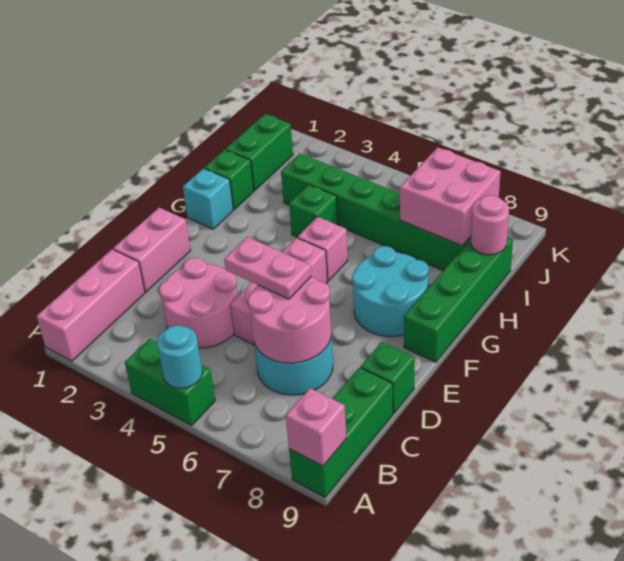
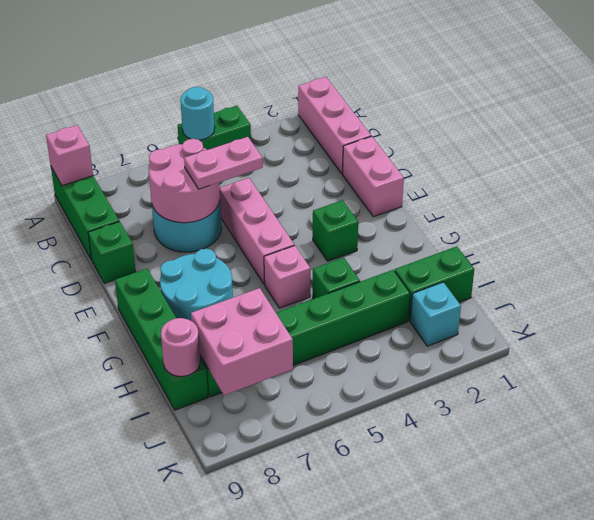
pink round brick C3:D4 level 1 -> none
cyan brick G1 level 1 -> cyan brick J2 level 1
green brick H1 level 1 -> green brick F3 level 1
green brick I1:J1 level 1 -> green brick I1:I2 level 1

